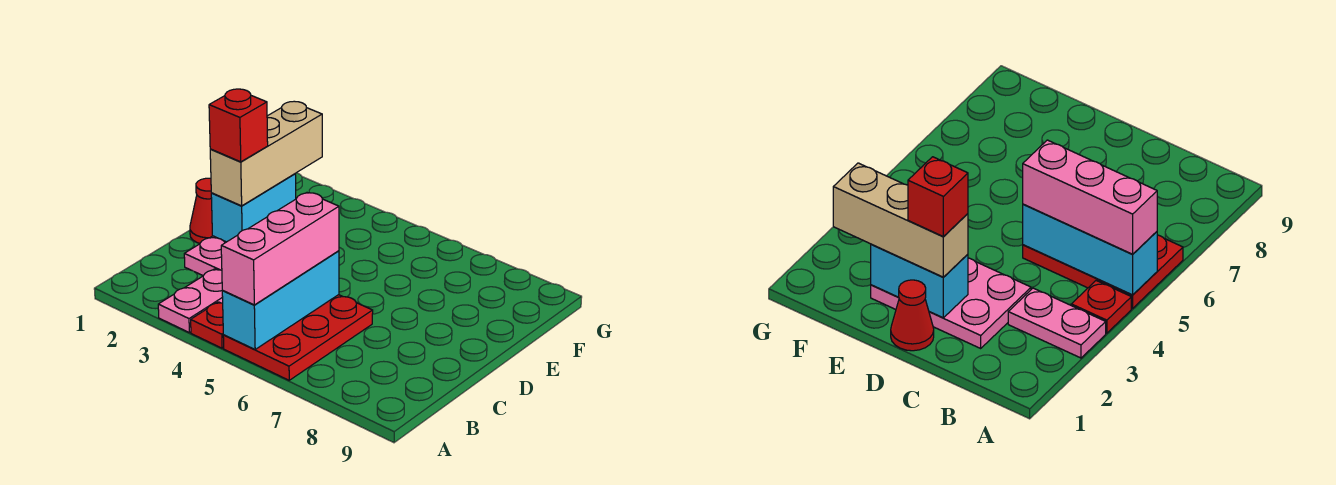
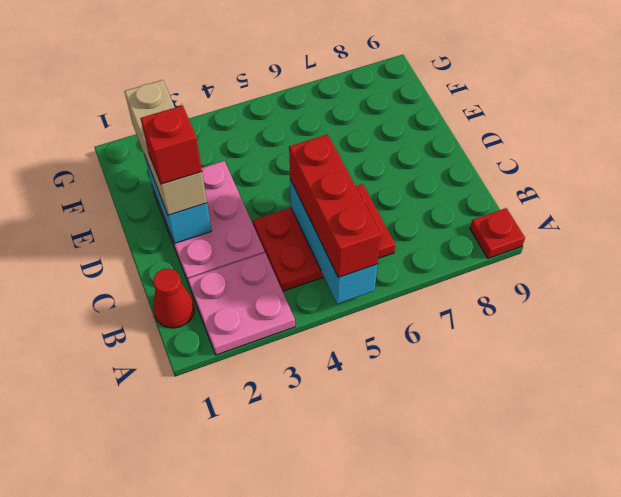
pink plate A3:B3 level 1 -> pink plate A2:B3 level 1
red plate A4 level 1 -> red plate A9 level 1
red plate A5:C6 level 1 -> red plate B4:C6 level 1
pink brick A5:C5 level 3 -> red brick A5:C5 level 3
red cone D1 level 1 -> red cone B1 level 1

